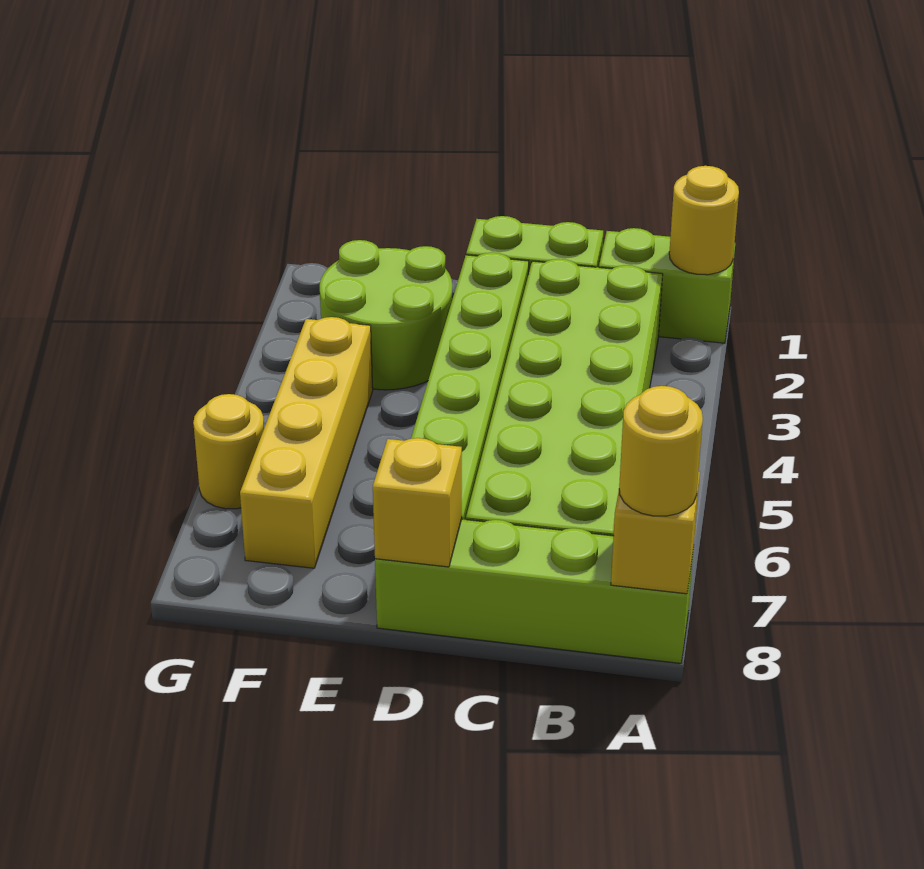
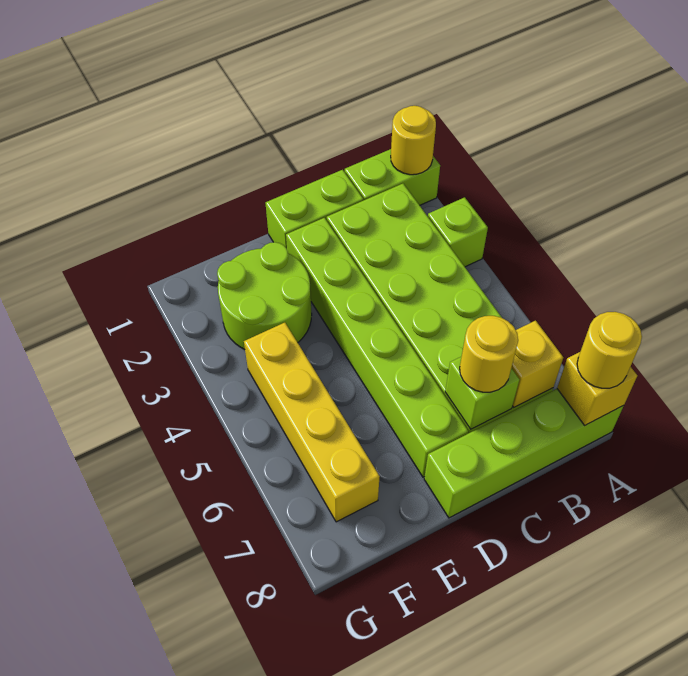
none -> lime brick A3 level 1
none -> lime brick C7 level 2
yellow brick D8 level 2 -> yellow brick B7 level 2
yellow round brick G6 level 1 -> yellow round brick C7 level 3

